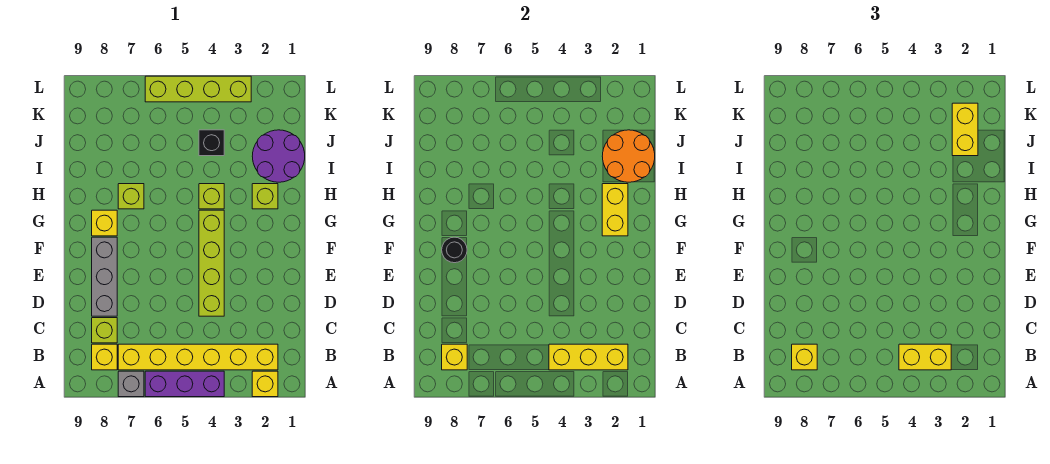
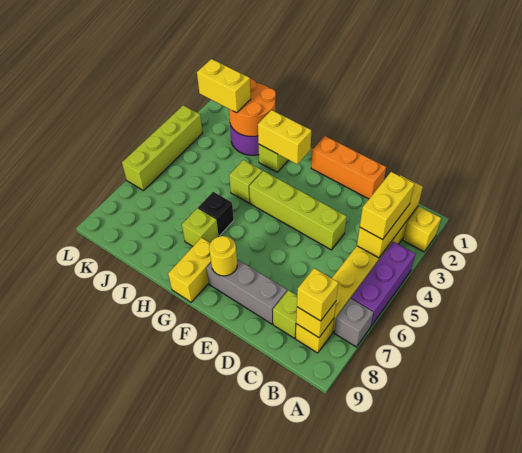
none -> orange brick D1:F1 level 1
black round brick F8 level 2 -> yellow round brick F8 level 2
yellow brick G8 level 1 -> yellow brick G8:G9 level 1
black brick J4 level 1 -> black brick H6 level 1

